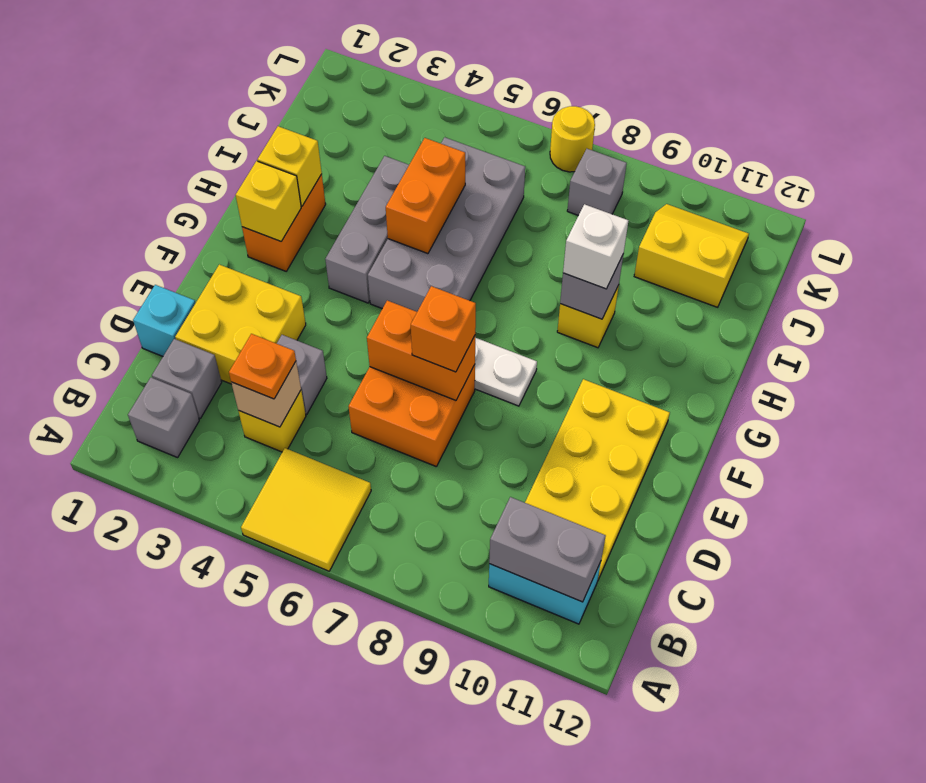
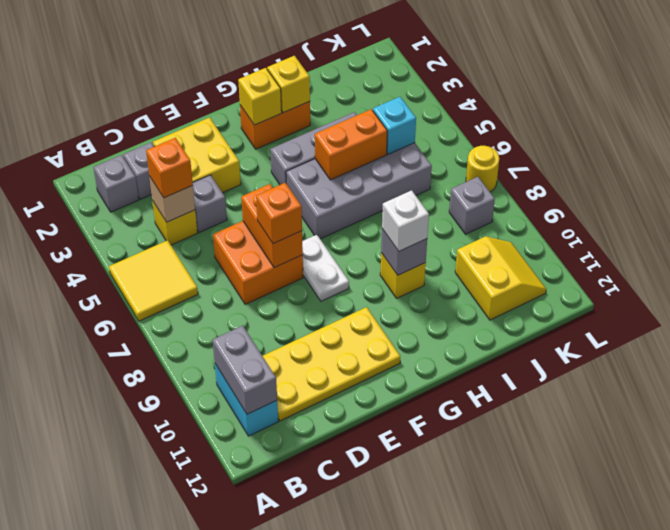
orange plate C4 level 3 -> orange brick C4 level 3
cyan brick D1 level 1 -> cyan brick J5 level 2

